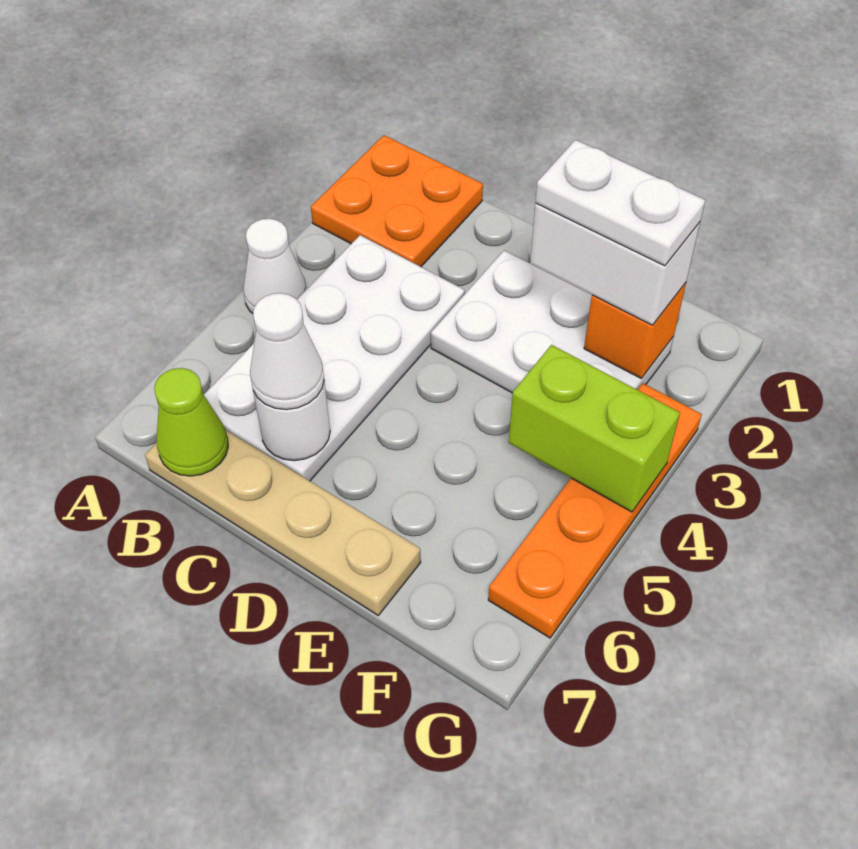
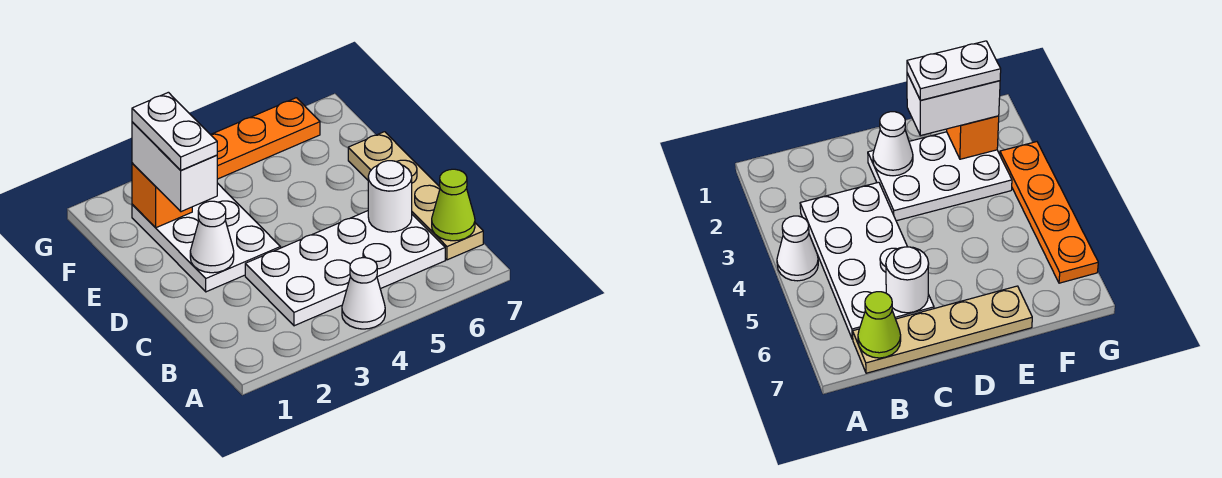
orange plate A1:B2 level 1 -> none
white cone C6 level 3 -> white cone D2 level 2
lime brick F4:G4 level 2 -> none

